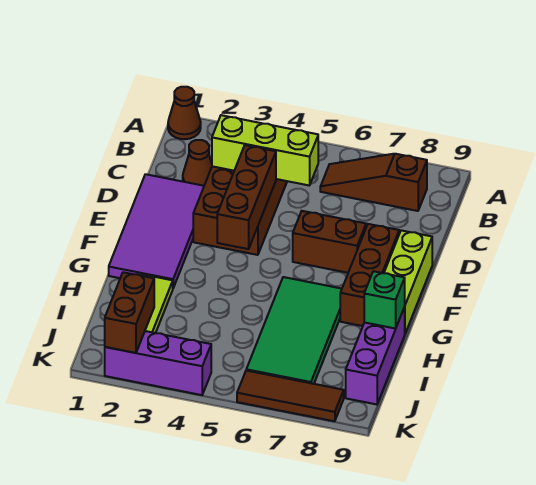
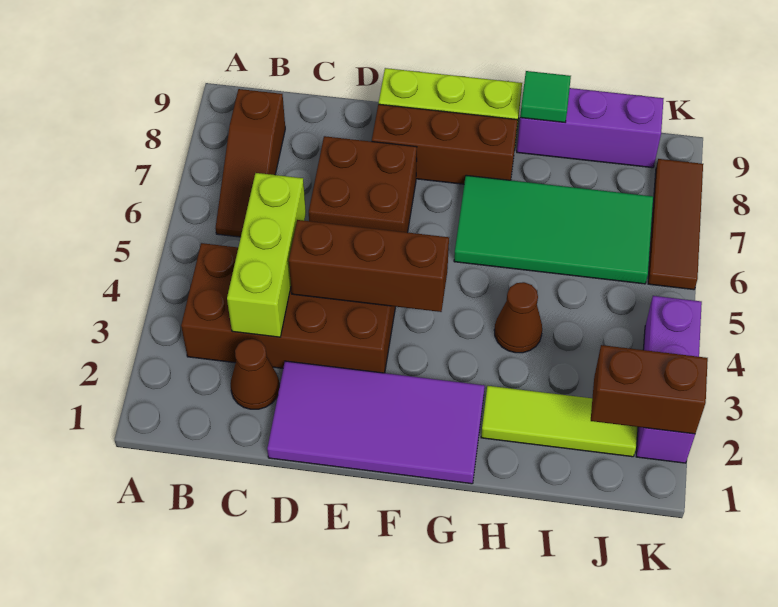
brown cone A1 level 1 -> brown cone H4 level 1
brown brick E6:E7 level 1 -> brown brick D6:E7 level 1
green brick H9 level 2 -> green tile H9 level 2

